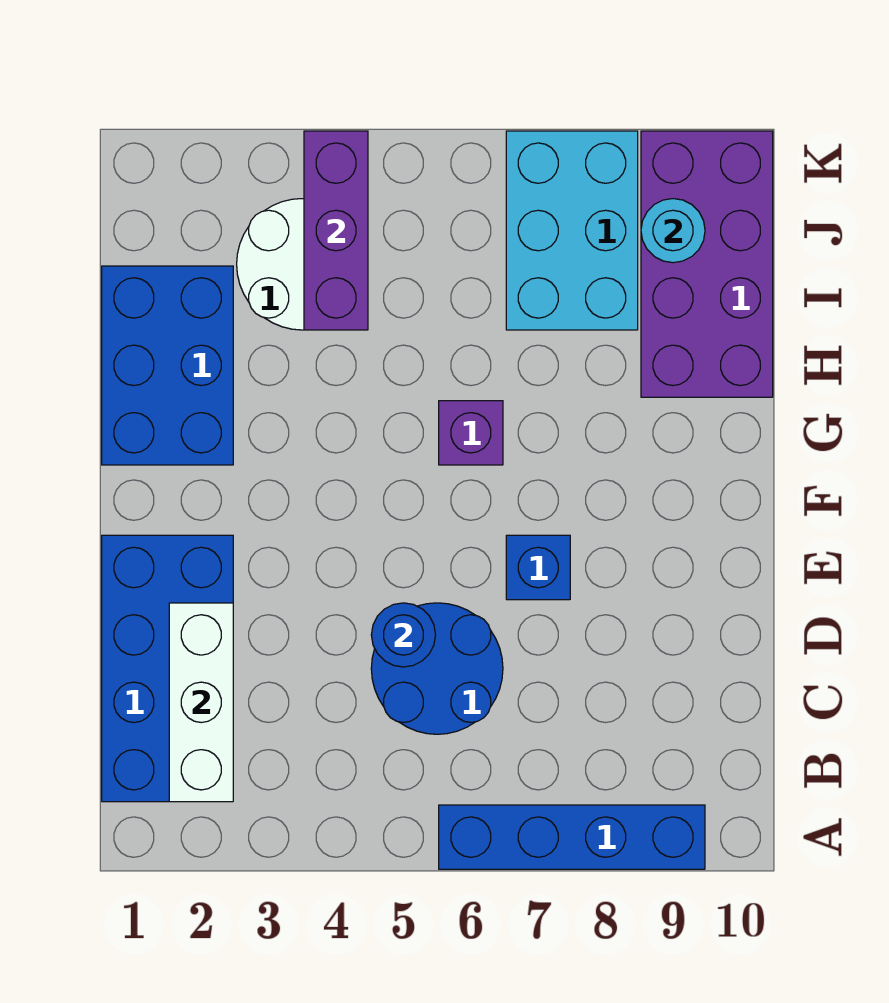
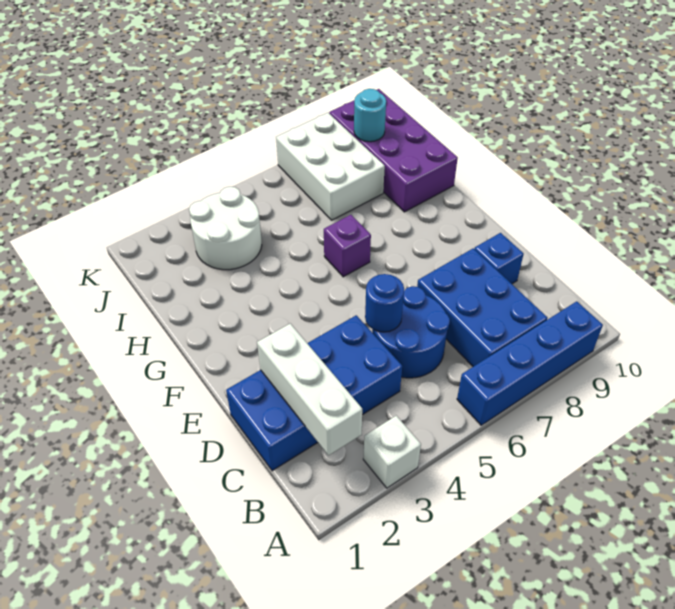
none -> white brick A3 level 1
blue brick B1:E2 level 1 -> blue brick C1:D4 level 1
blue brick E7 level 1 -> blue brick D9 level 1
blue brick G1:I2 level 1 -> blue brick B7:D8 level 1
purple brick I4:K4 level 2 -> none
cyan brick I7:K8 level 1 -> white brick I7:K8 level 1

